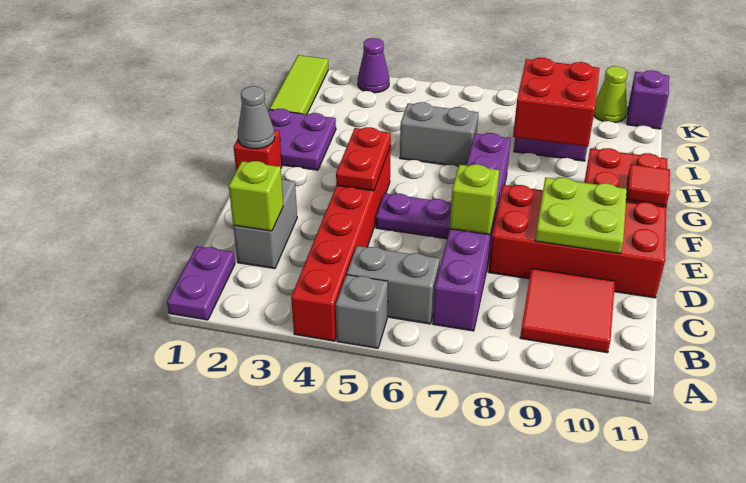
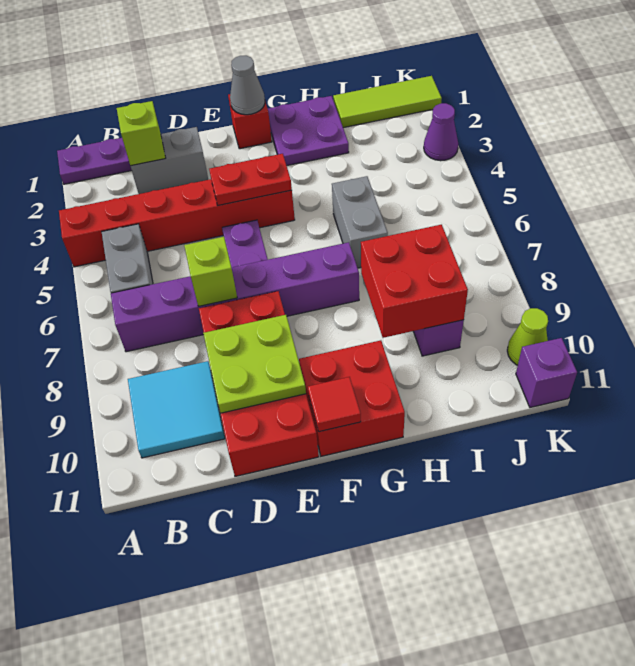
grey brick A5 level 1 -> none
red tile B9:C10 level 1 -> cyan tile B9:C10 level 1

